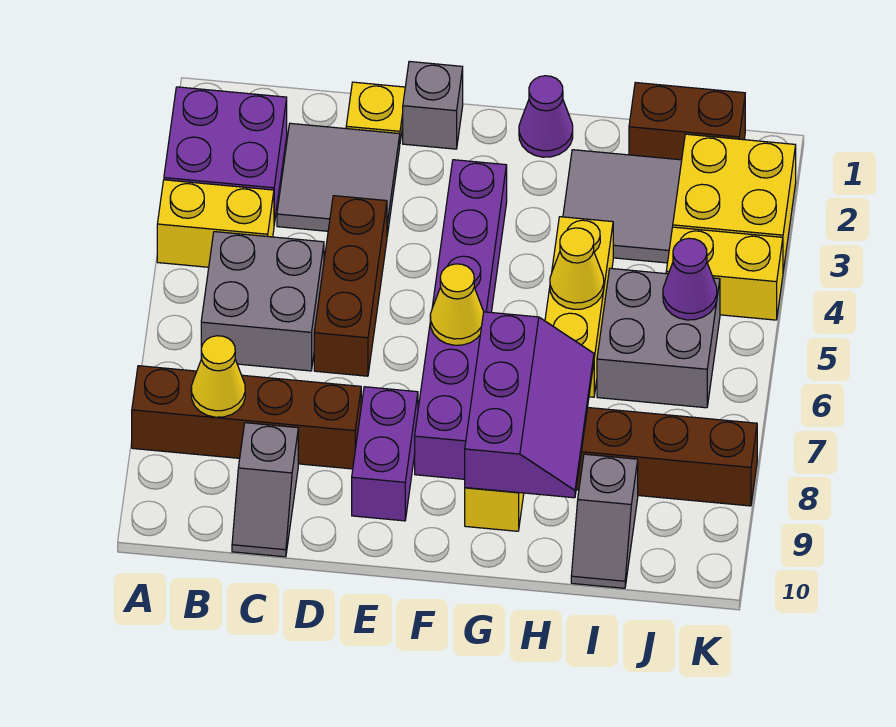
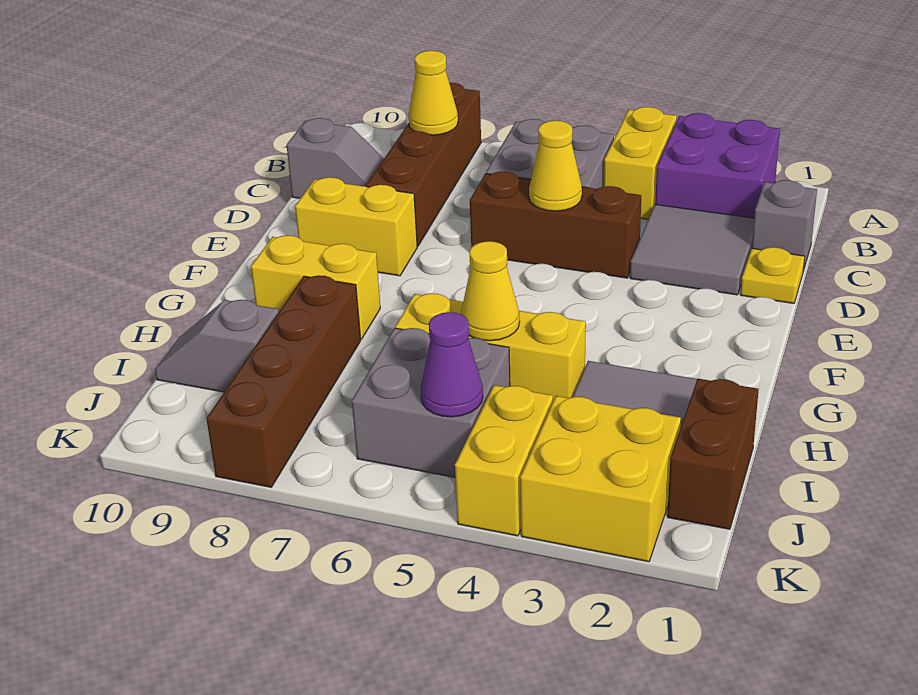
grey slope C9:C10 level 1 top 9 -> grey slope C9:C10 level 1 top 10
grey brick E1 level 1 -> grey brick C1 level 1
purple brick E8:E9 level 1 -> yellow brick E8:E9 level 1
purple brick F3:F8 level 1 -> none
yellow cone F6 level 2 -> yellow cone D5 level 2
purple cone G1 level 1 -> none
purple slope G7:H9 level 2 top G -> none

